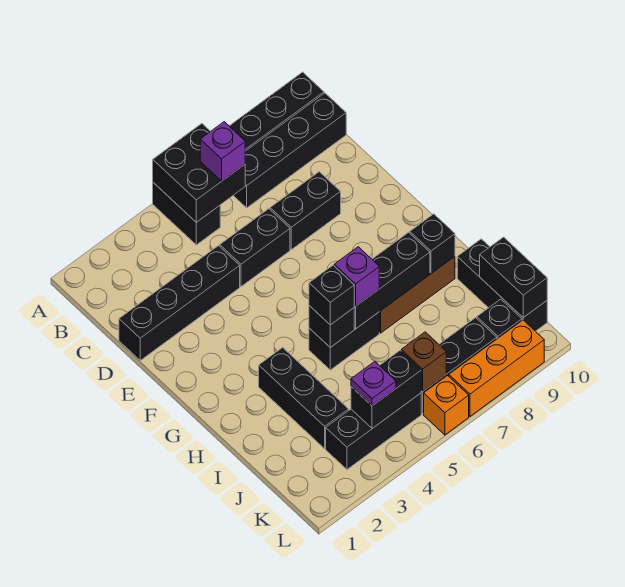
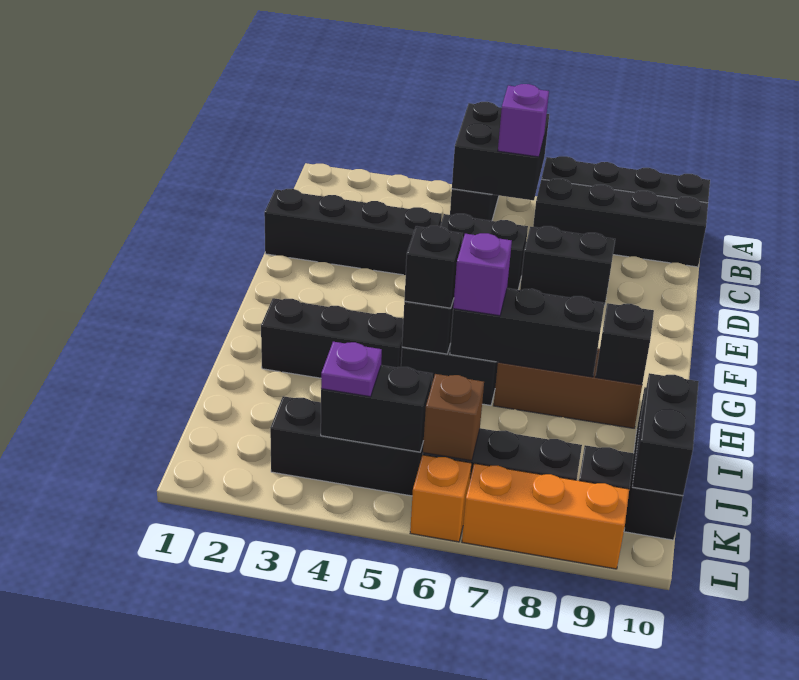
black brick H3:J3 level 1 -> black brick H2:H4 level 1

